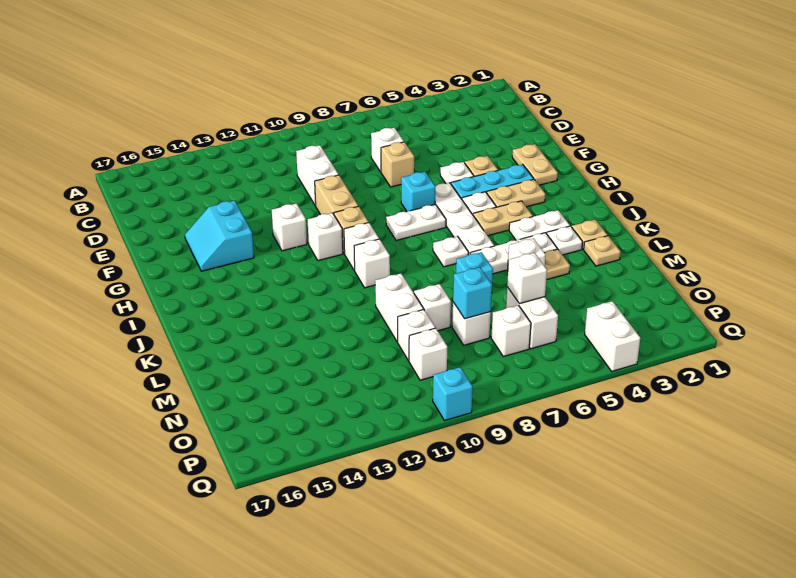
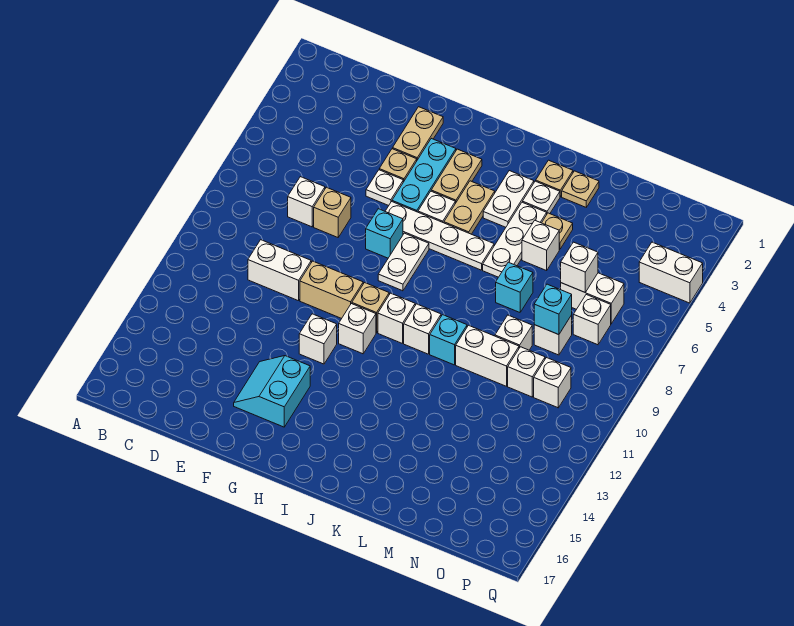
tan plate F2:G2 level 1 -> tan plate F2:F3 level 1
cyan slope F14:G15 level 1 top 14 -> cyan slope F14:G15 level 1 top G
white plate J7 level 1 -> none
cyan brick Q10 level 1 -> cyan brick K10 level 1

